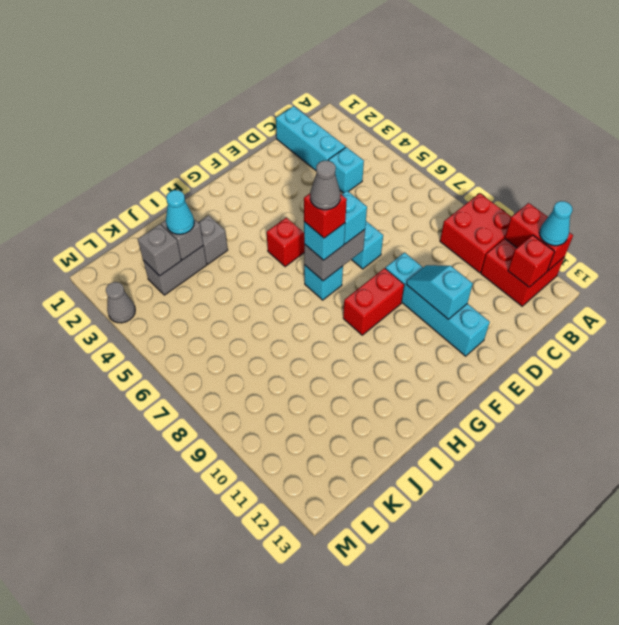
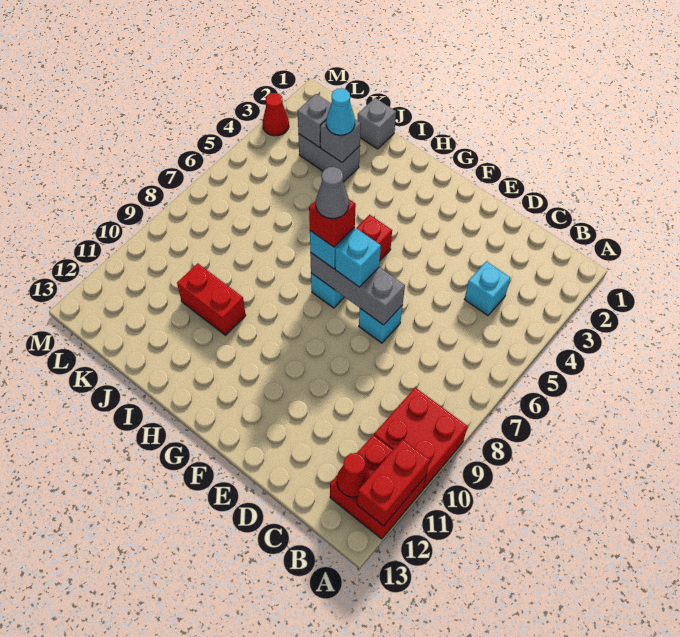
cyan cone A12 level 3 -> none
red brick B12 level 2 -> red cone B12 level 2
cyan brick C1:C3 level 1 -> none
cyan brick E9:E12 level 1 -> none
cyan slope E10:E11 level 2 top 11 -> none
grey brick F7:G7 level 2 -> grey brick E7:G7 level 2
red brick F9:G9 level 1 -> red brick I10:J10 level 1
grey brick I3 level 1 -> grey brick J1 level 1
grey cone M3 level 1 -> red cone M3 level 1

